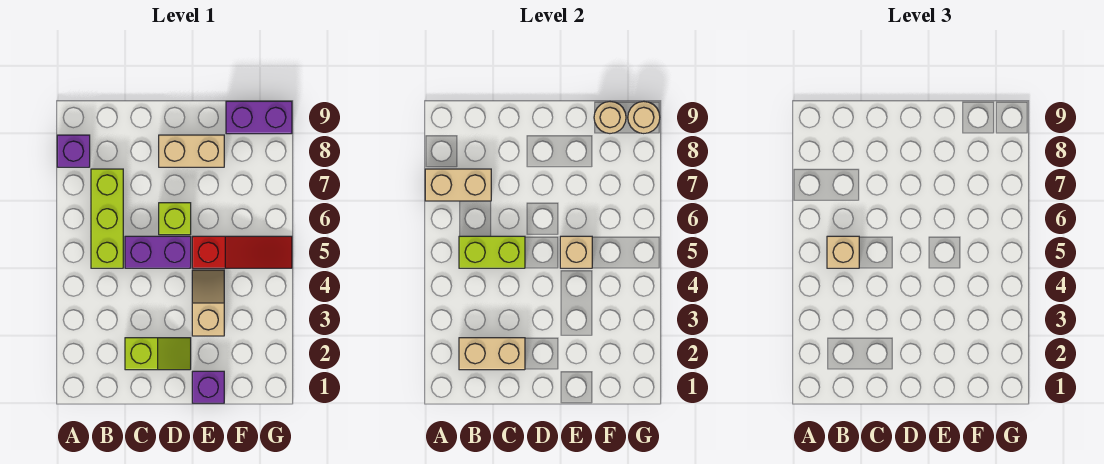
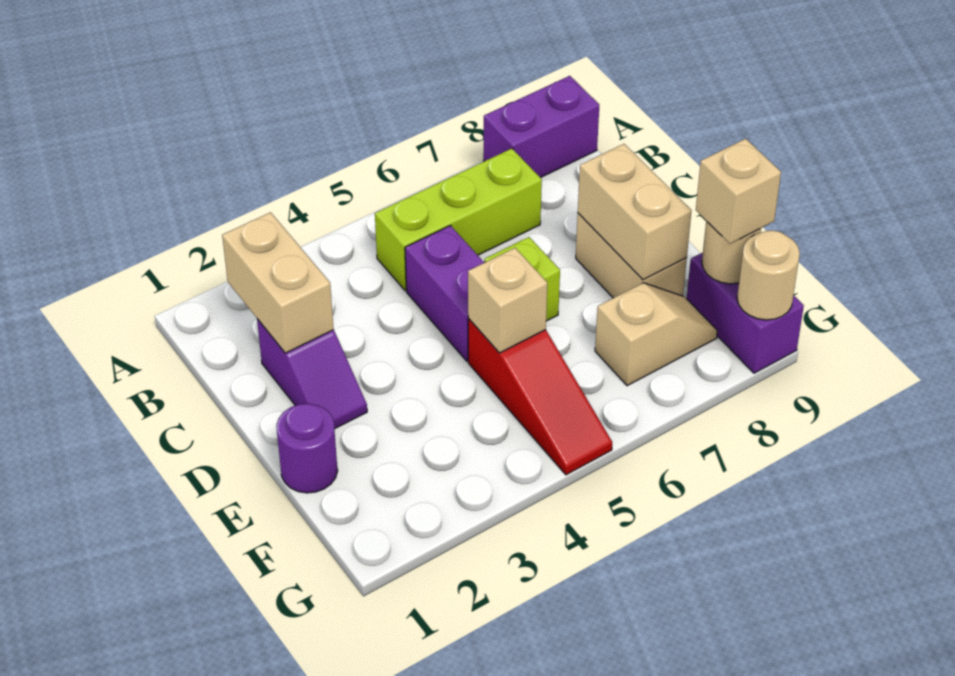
tan brick A7:B7 level 2 -> tan brick D8:E8 level 2
purple brick A8 level 1 -> purple brick A8:A9 level 1
lime brick B5:C5 level 2 -> none
tan brick B5 level 3 -> tan brick F9 level 3
lime slope C2:D2 level 1 top C -> purple slope C2:D2 level 1 top C
purple brick E1 level 1 -> purple round brick E1 level 1
tan slope E3:E4 level 1 top 3 -> tan slope F7:F8 level 1 top 7

